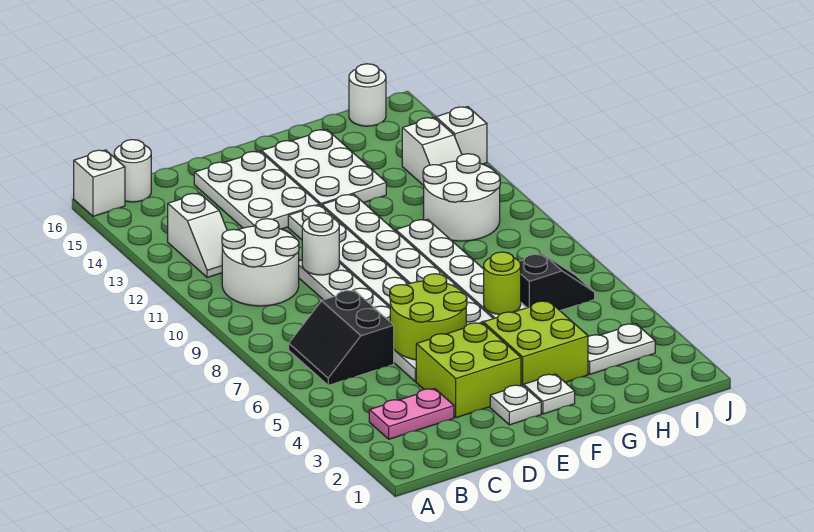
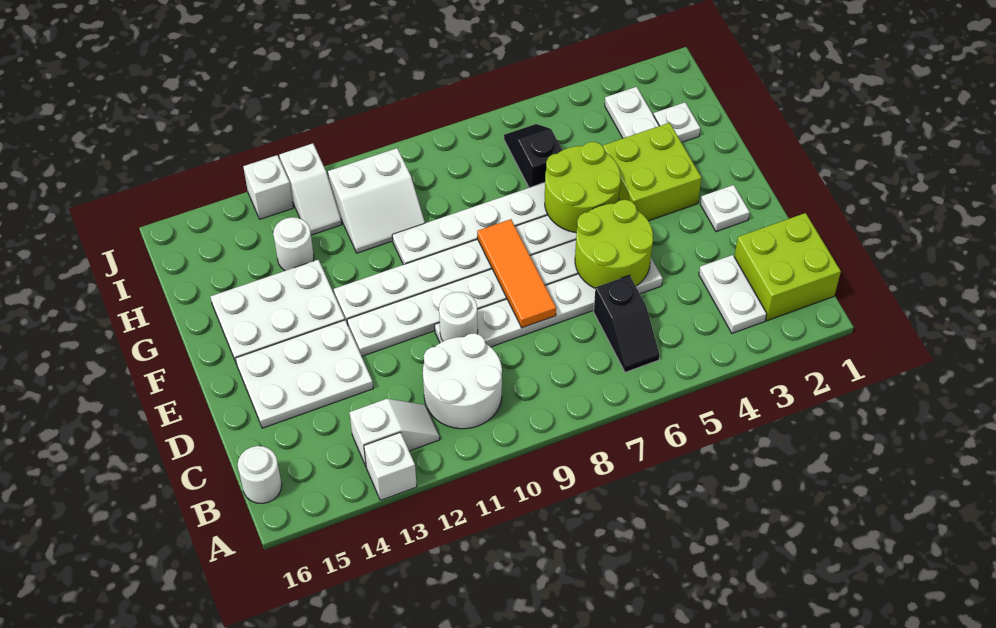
white brick A16 level 1 -> white brick A13 level 1
pink plate B3:C3 level 1 -> white plate B3:C3 level 1
black slope B6:C7 level 1 top C -> black slope B6:C6 level 1 top C
lime brick D3:E4 level 1 -> lime brick B1:C2 level 1
none -> orange tile D8:F8 level 2
white plate F2 level 1 -> white plate H2 level 1
lime round brick G6 level 2 -> lime round brick F5:G6 level 2
white round brick H10:I11 level 1 -> white slope H10:I11 level 1 top I
white slope I12:I13 level 1 top 13 -> white slope I12:J12 level 1 top J
white round brick I16 level 1 -> white round brick H13 level 1

